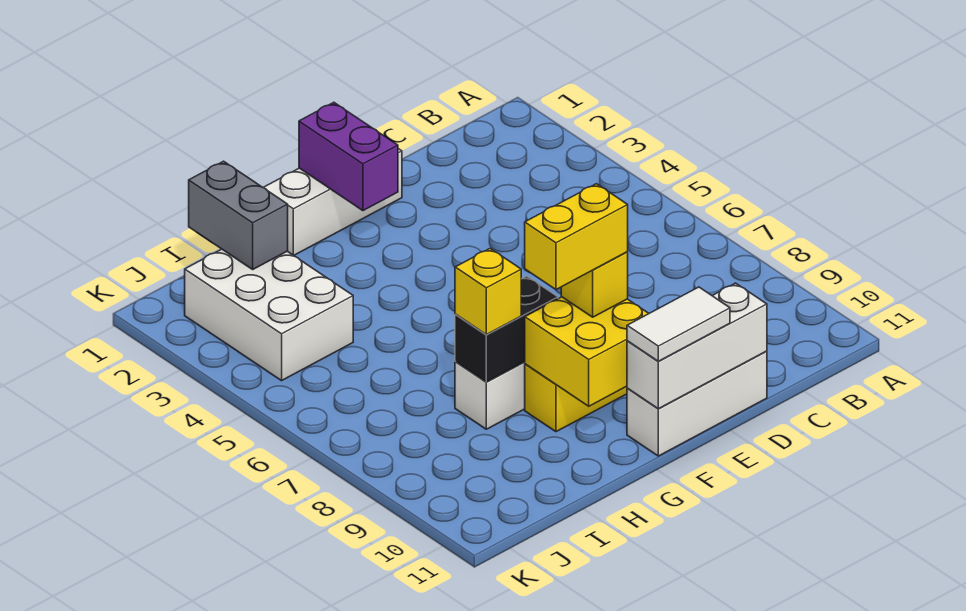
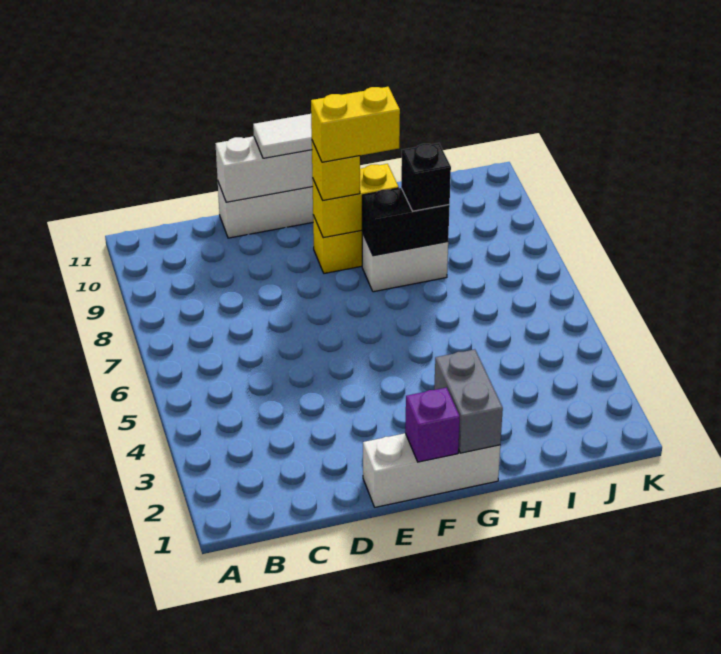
purple brick F1:F2 level 2 -> purple brick F1 level 2
yellow brick F9:G10 level 2 -> yellow brick F9:G9 level 2
yellow brick H8 level 3 -> black brick H8 level 3
grey brick I1:I2 level 2 -> grey brick G1:G2 level 2
white brick I2:J4 level 1 -> none

